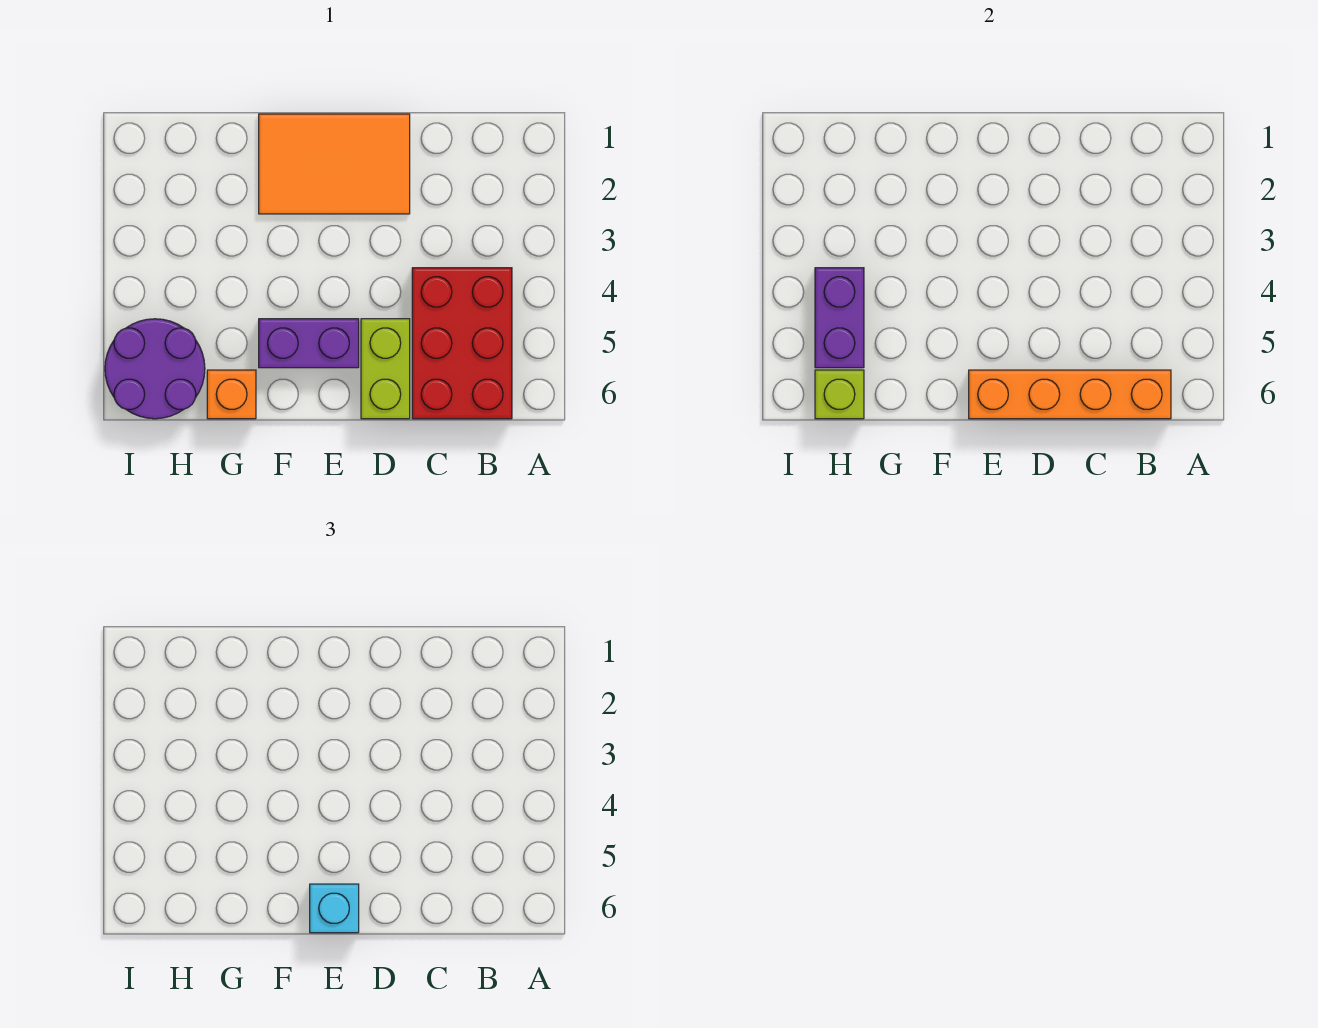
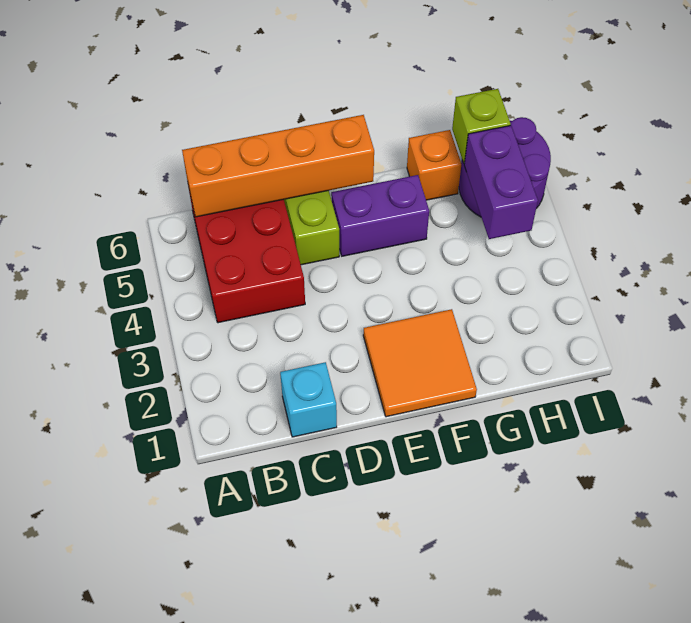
orange tile D1:F2 level 1 -> orange tile E1:F2 level 1
cyan brick E6 level 3 -> cyan brick C1 level 1

